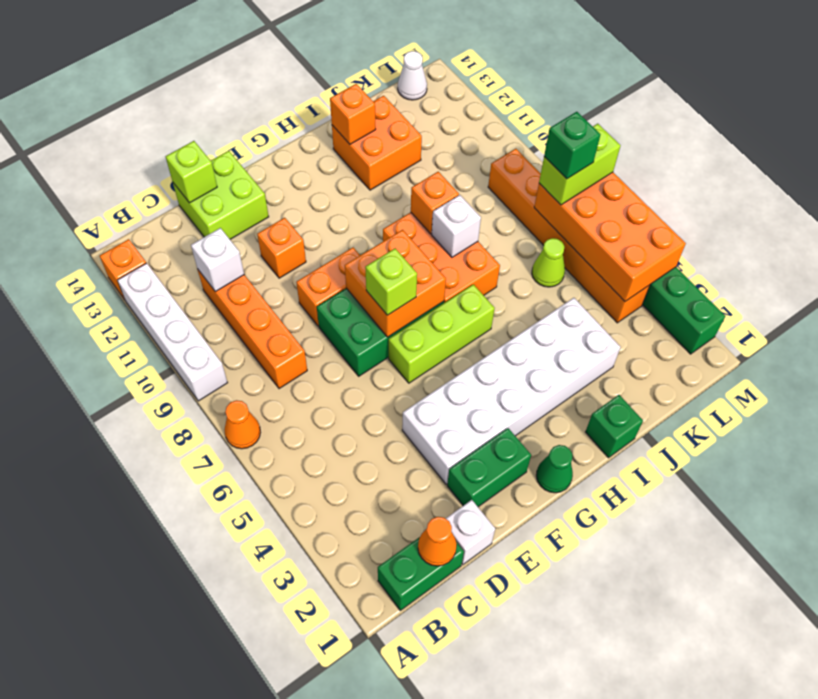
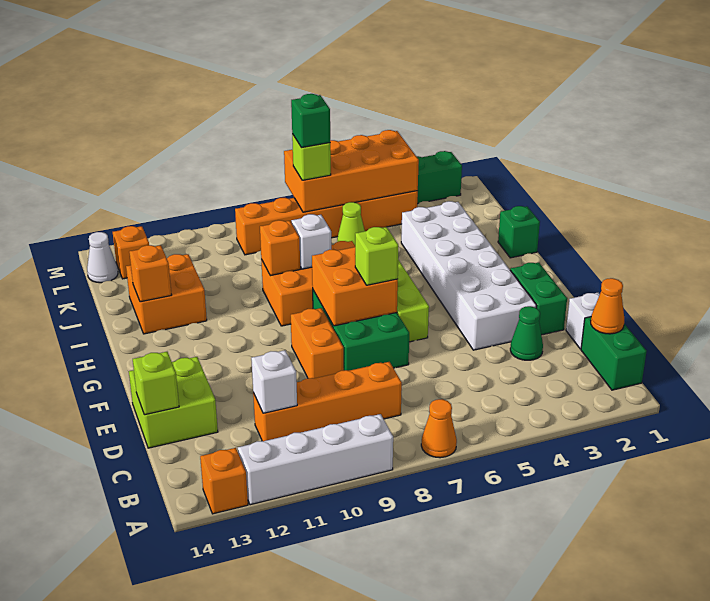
orange brick E11 level 1 -> orange brick L13 level 1
green cone G1 level 1 -> green cone D3 level 1
lime brick L7:M7 level 3 -> lime brick L7 level 3

